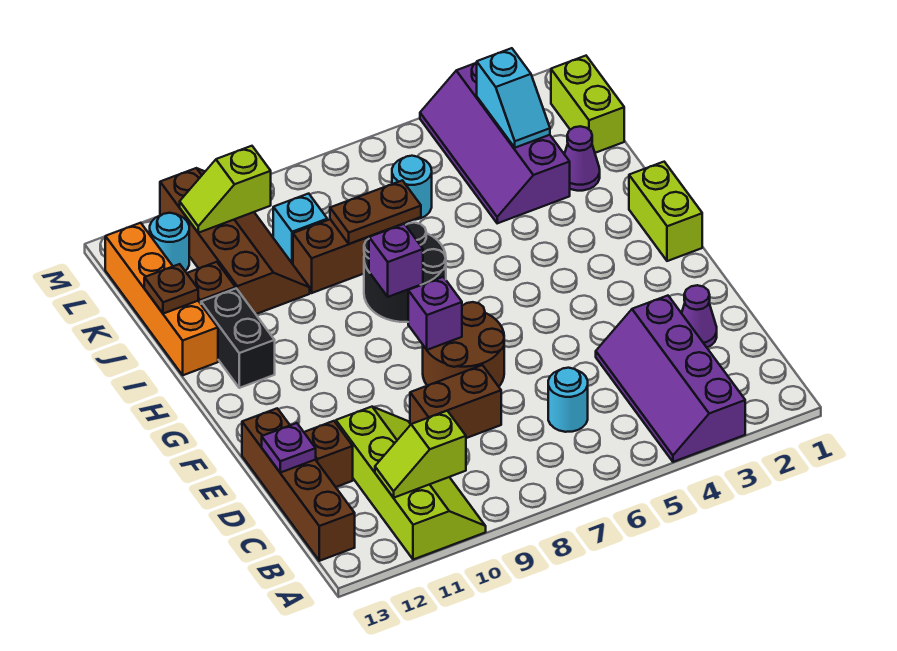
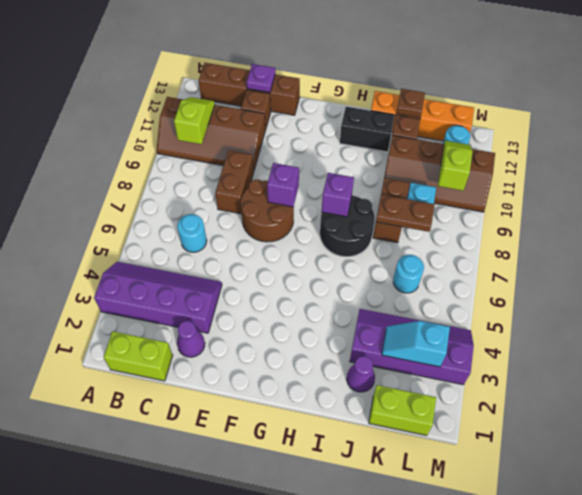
lime slope A10:D11 level 1 top 11 -> brown slope A10:D11 level 1 top 11
lime brick G1:H1 level 1 -> lime brick B1:C1 level 1
brown plate J7:J8 level 2 -> brown plate J8:K8 level 2

